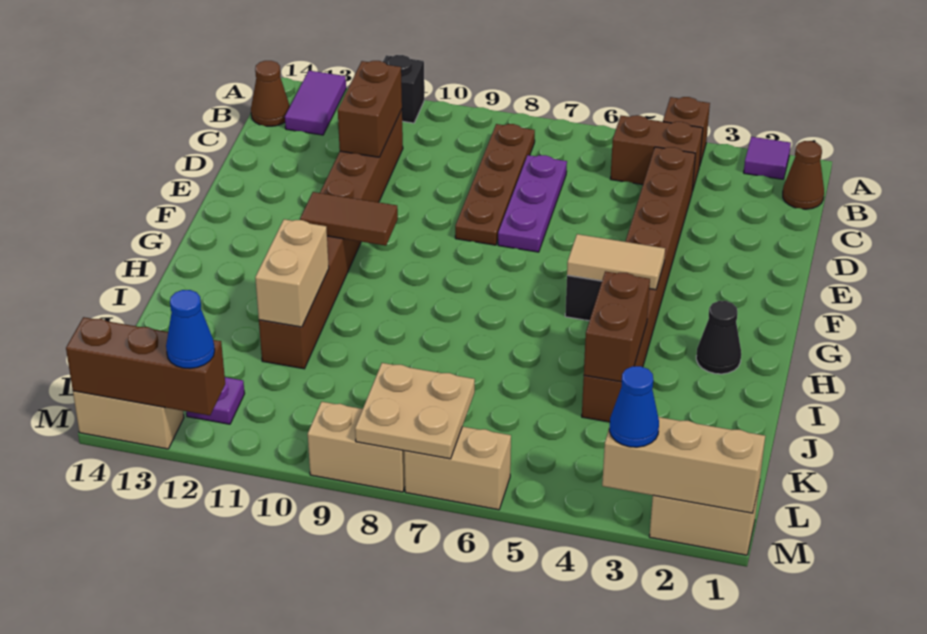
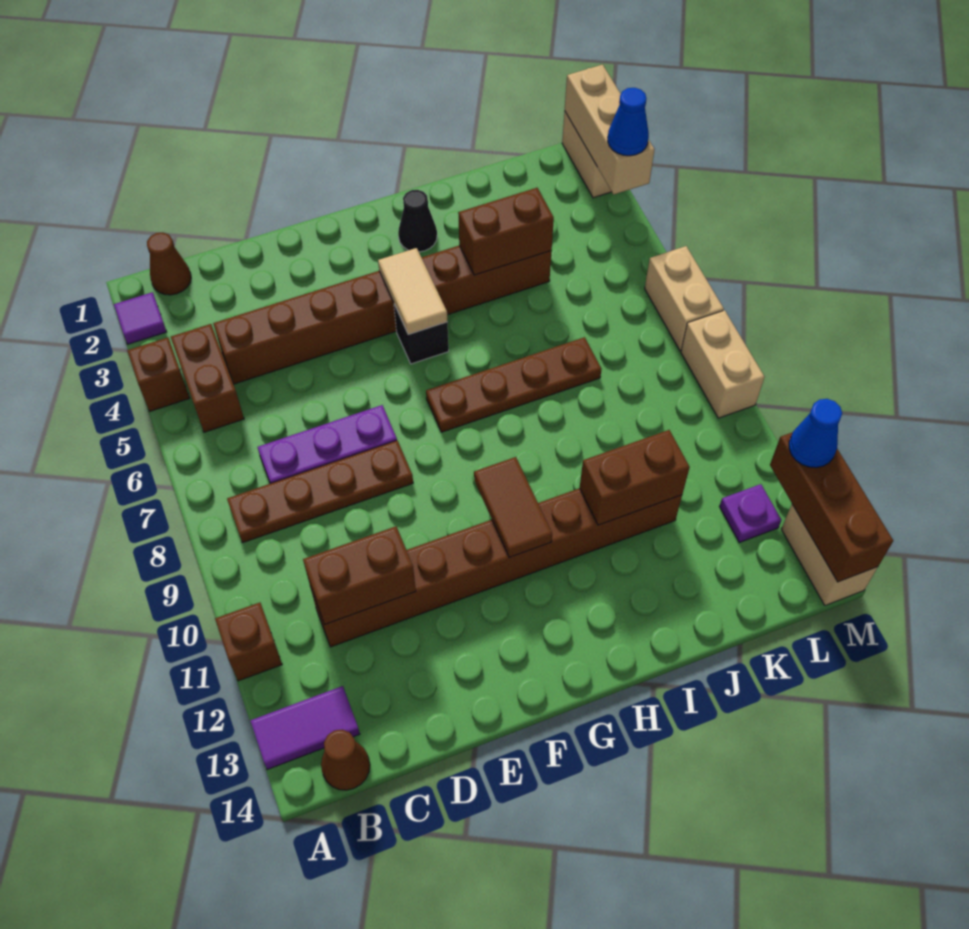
black brick A11 level 1 -> brown brick A11 level 1
none -> brown plate G7:J7 level 1
tan brick I11:J11 level 2 -> brown brick I11:J11 level 2
tan plate L7:M8 level 2 -> none

